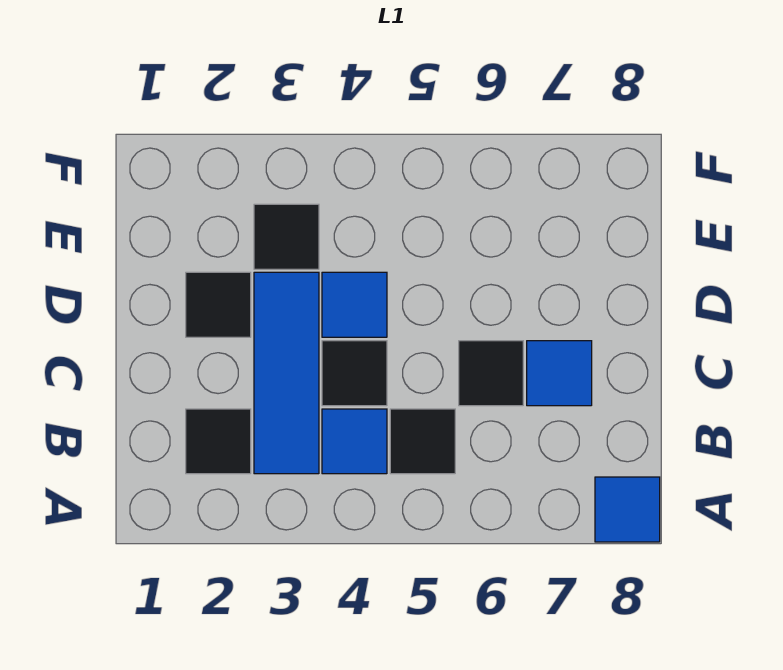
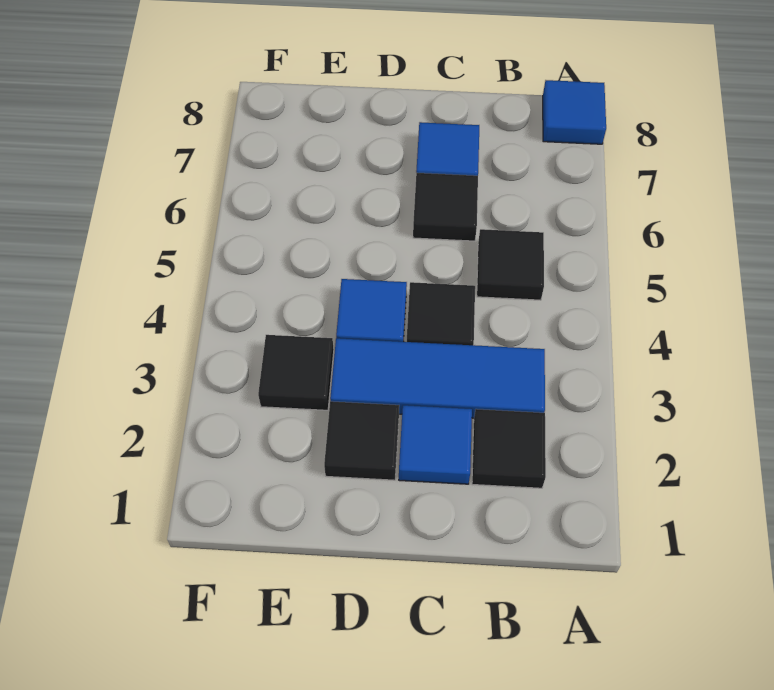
blue tile B4 level 1 -> blue tile C2 level 1

